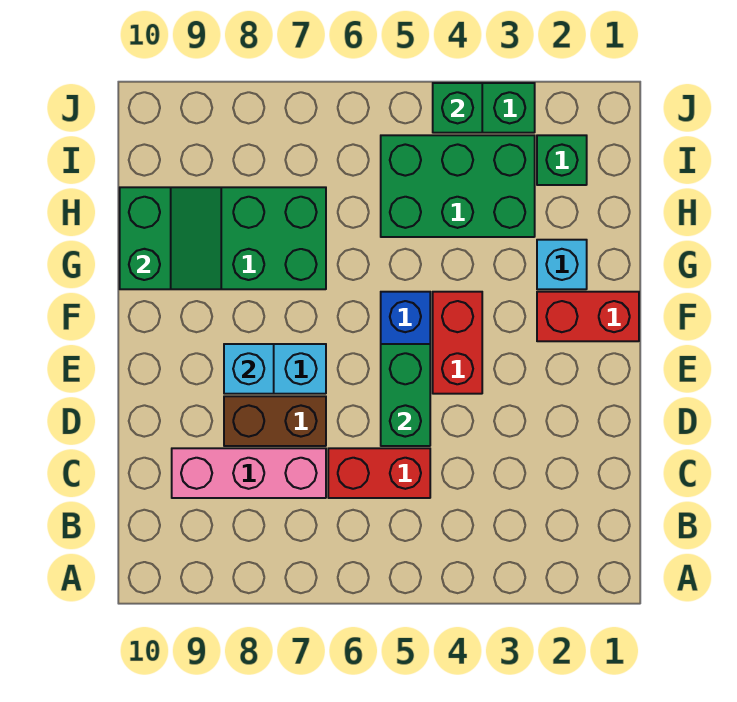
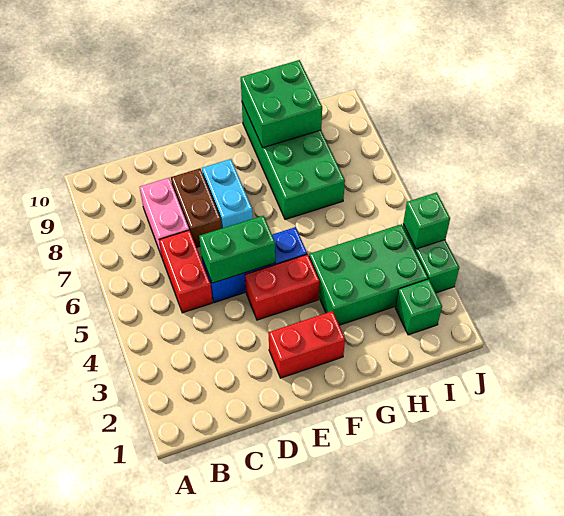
pink brick C7:C9 level 1 -> pink brick C7:C8 level 1
cyan brick E8 level 2 -> none
red brick F1:F2 level 1 -> red brick E2:F2 level 1
cyan brick G2 level 1 -> none
green slope G9:H10 level 2 top 10 -> green brick G9:H10 level 2
green brick H3:I5 level 1 -> green brick G3:I4 level 1

